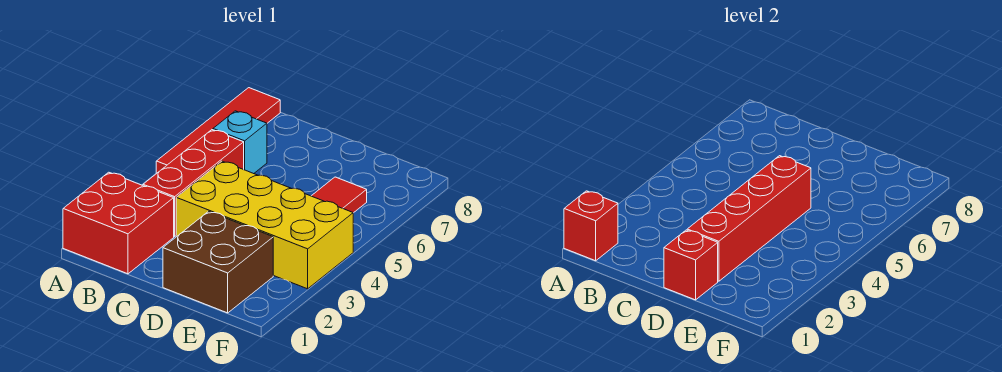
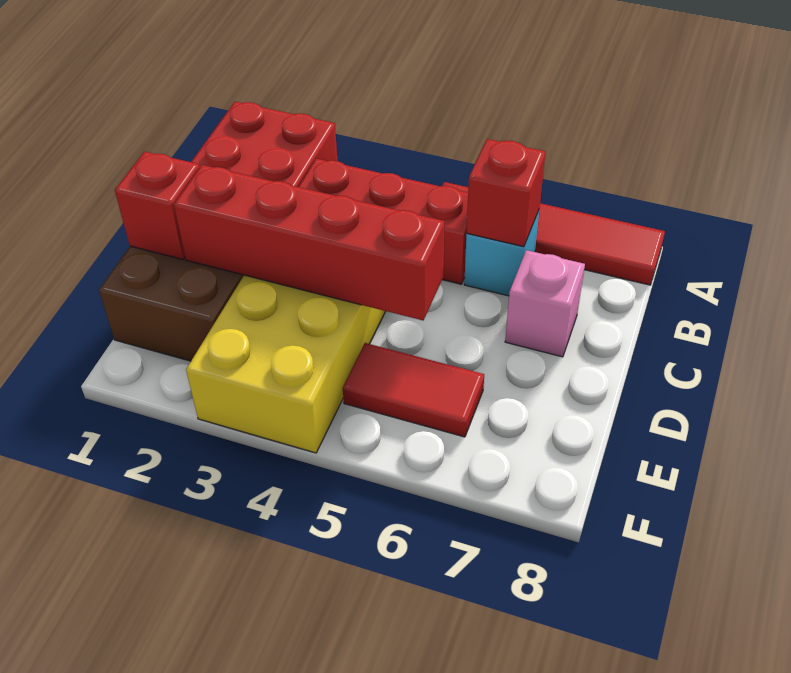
red brick A1 level 2 -> red brick B6 level 2
none -> pink brick C7 level 1

